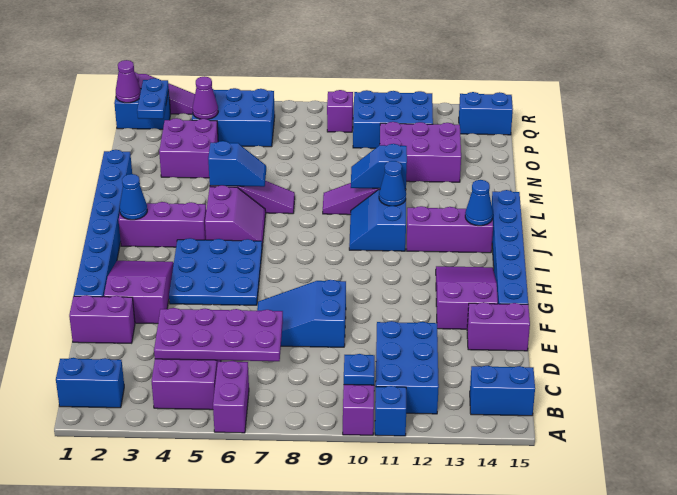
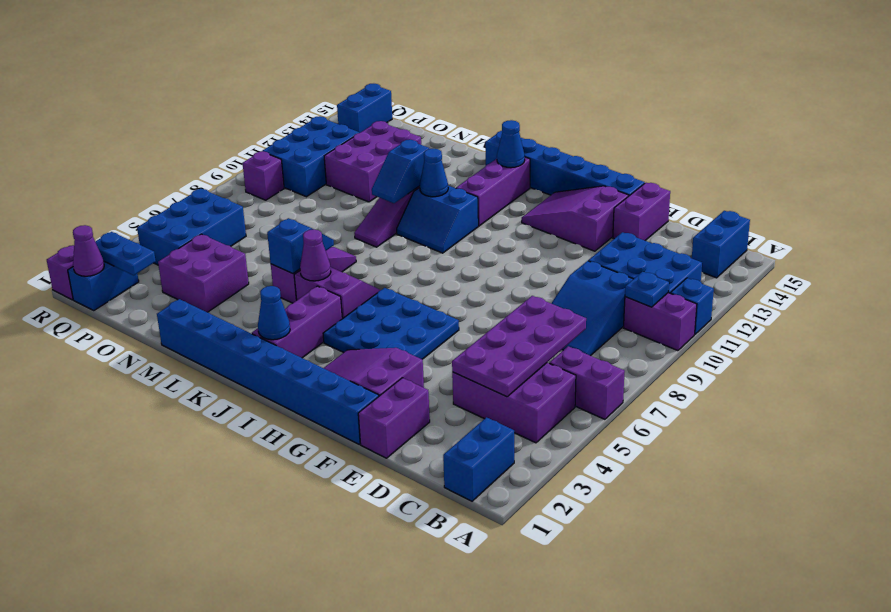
blue slope E7:F9 level 1 top 9 -> blue slope C8:D10 level 1 top 10
purple cone P4 level 2 -> purple cone K5 level 2

